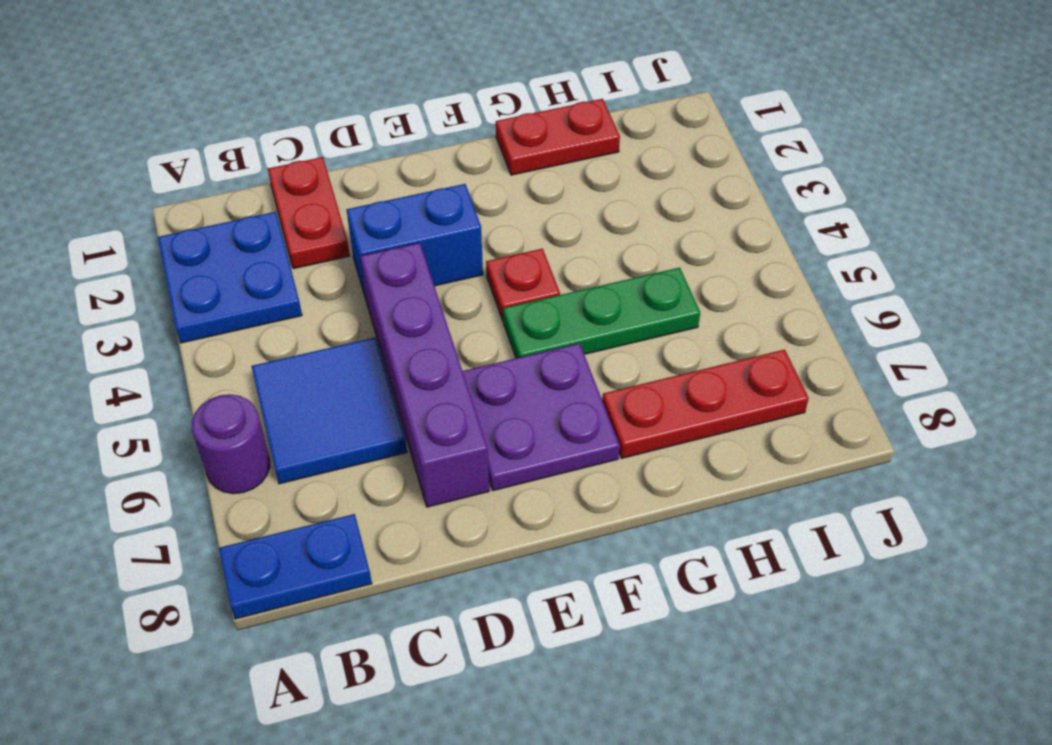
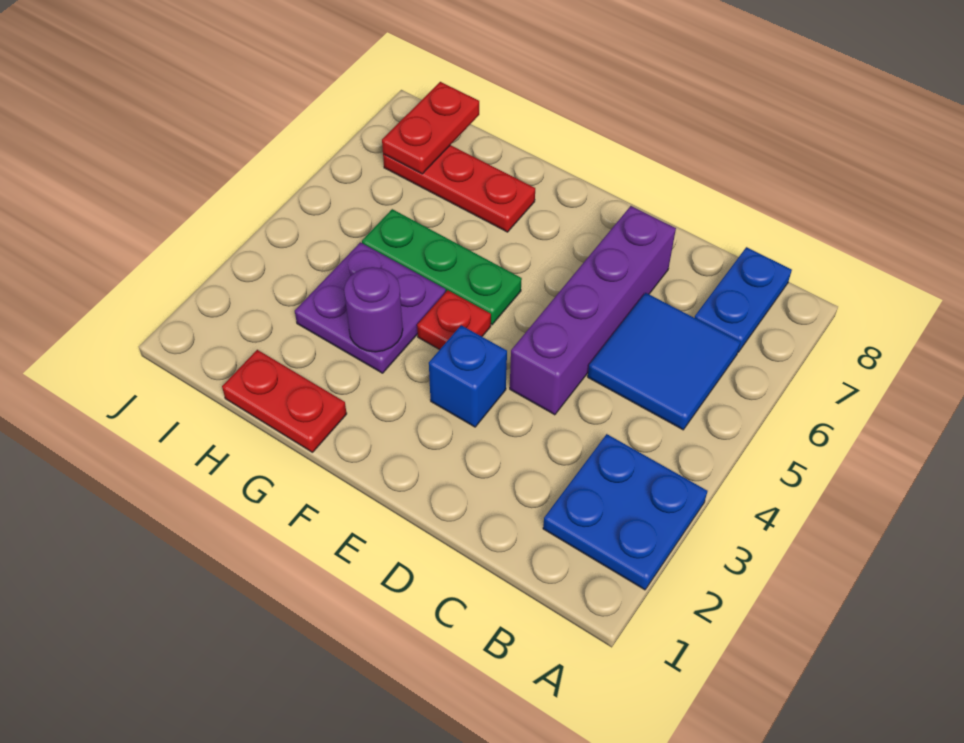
purple round brick A6 level 1 -> purple round brick G3 level 2
blue plate A8:B8 level 1 -> blue plate B7:B8 level 1
red plate C1:C2 level 1 -> red plate I7:I8 level 2
blue brick D3:E3 level 1 -> blue brick E3 level 1
purple plate E6:F7 level 1 -> purple plate G3:H4 level 1

